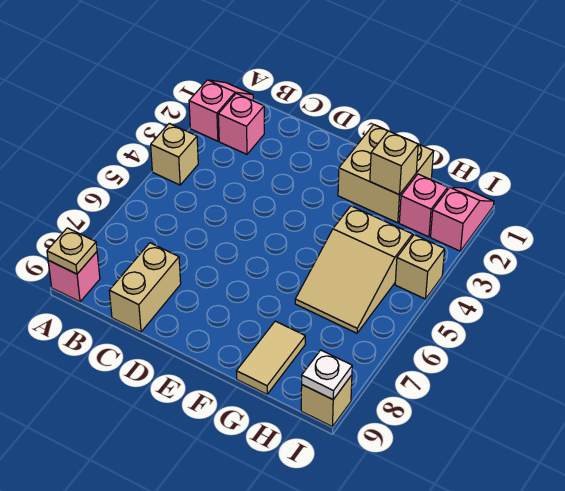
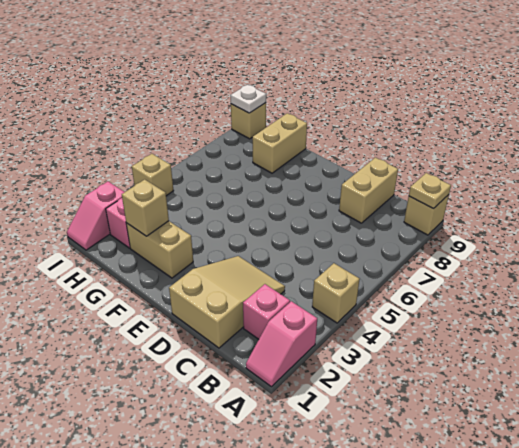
pink brick A9 level 1 -> tan brick A9 level 1
tan brick F1:G2 level 1 -> tan brick F2:G2 level 1
tan slope G4:H6 level 1 top 4 -> tan slope C1:D3 level 1 top 1
tan tile G8:G9 level 1 -> tan brick G8:G9 level 1

